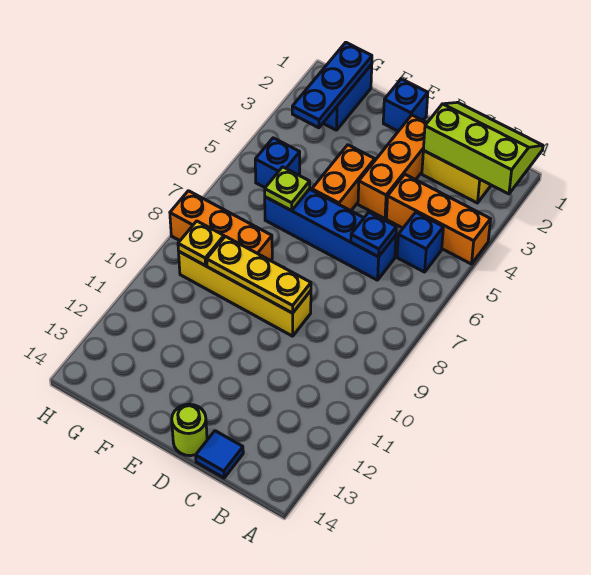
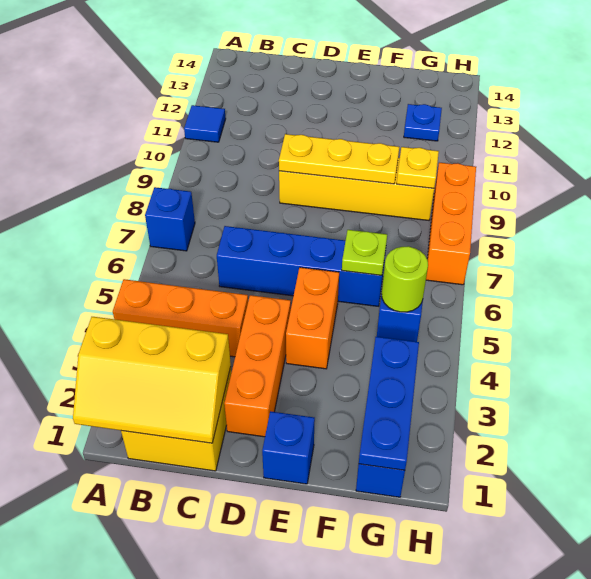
lime slope A1:C2 level 2 top 2 -> yellow slope A1:C2 level 2 top 2
blue brick B5 level 1 -> blue brick A7 level 1
blue plate C6 level 2 -> blue plate G12 level 1
blue tile C14 level 1 -> blue tile A11 level 1
lime round brick D14 level 1 -> lime round brick G5 level 2
orange brick F8:H8 level 1 -> orange brick H7:H9 level 1

